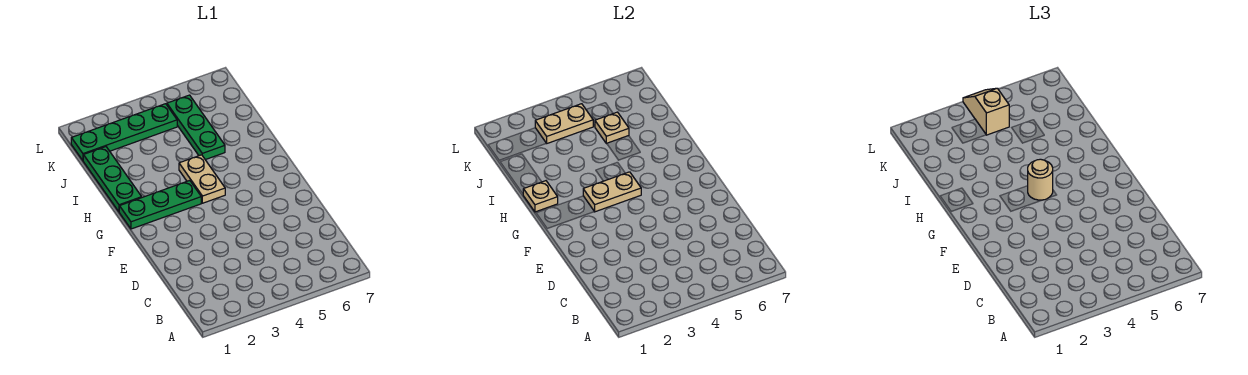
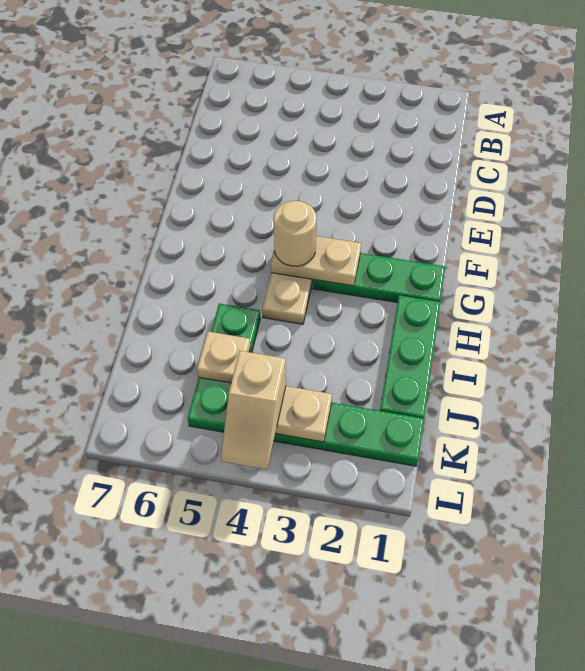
tan plate H1 level 2 -> none

